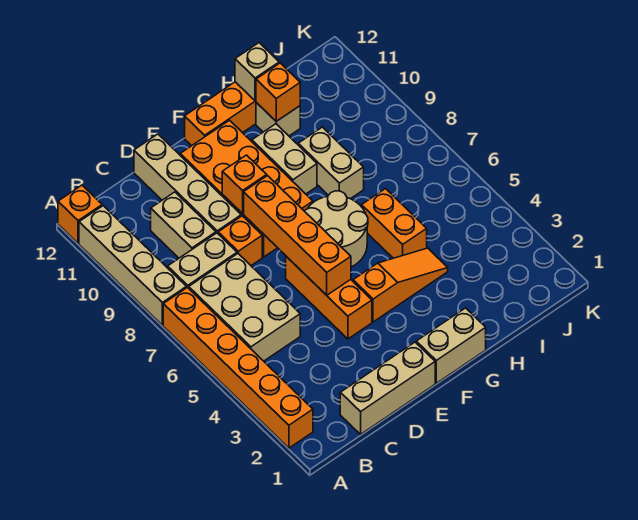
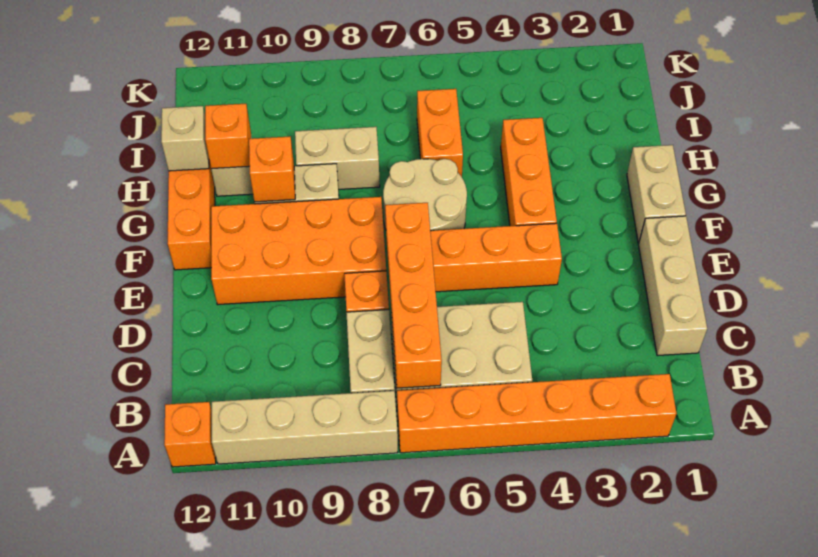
tan brick C9:C10 level 1 -> none
tan brick D9:D12 level 1 -> none
orange brick E5:E8 level 2 -> orange brick B7:E7 level 2
orange brick E9 level 2 -> orange brick G10 level 2
orange slope F4:H4 level 1 top F -> orange brick F4:H4 level 1
orange brick H5:H6 level 1 -> orange brick H6:I6 level 1

